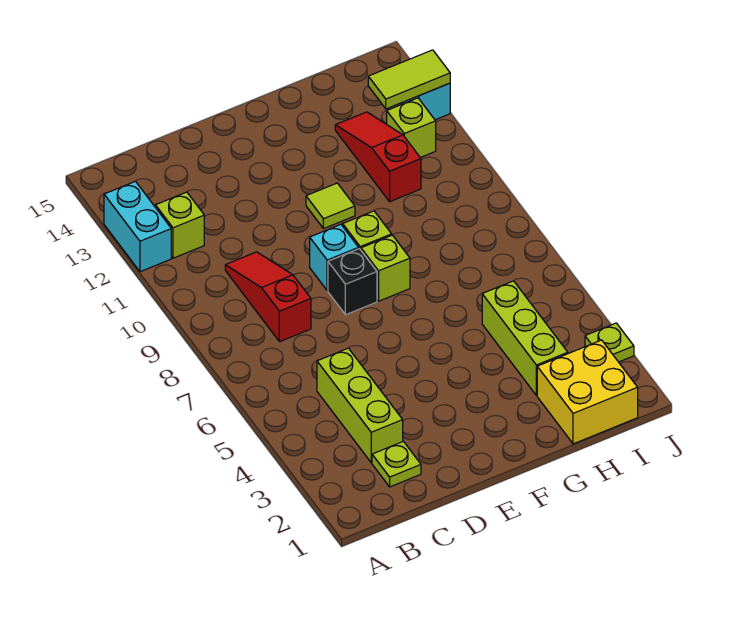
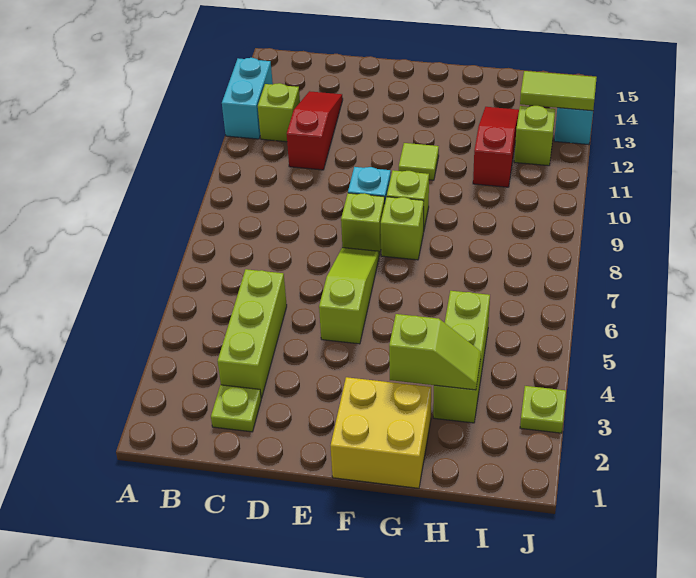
red slope C8:C10 level 1 top 8 -> red slope C11:C13 level 1 top 11
none -> lime slope E5:E7 level 1 top 5
black brick E8 level 1 -> lime brick E8 level 1
none -> lime slope G3:H3 level 2 top G
yellow brick H1:I2 level 1 -> yellow brick F1:G2 level 1

